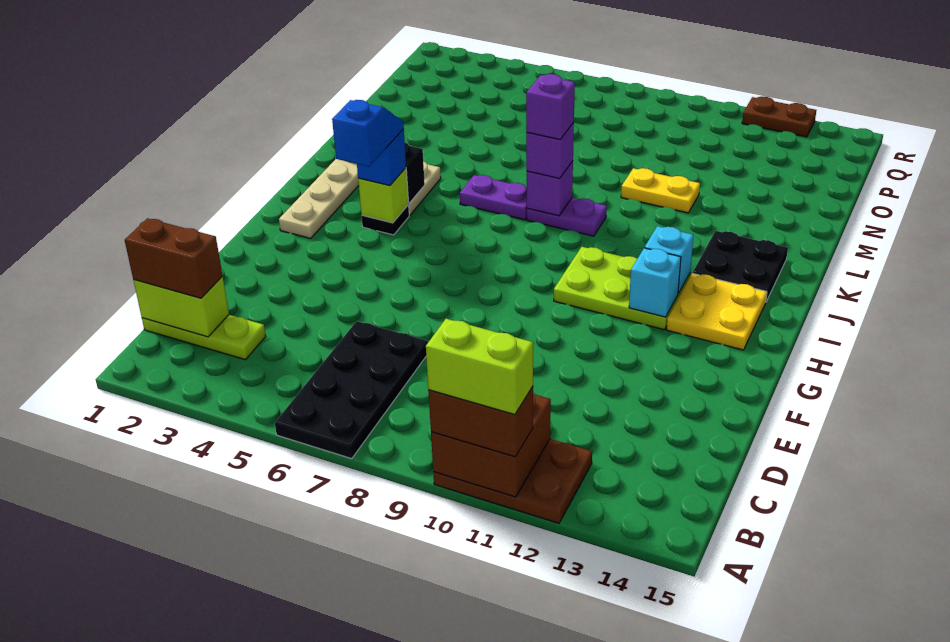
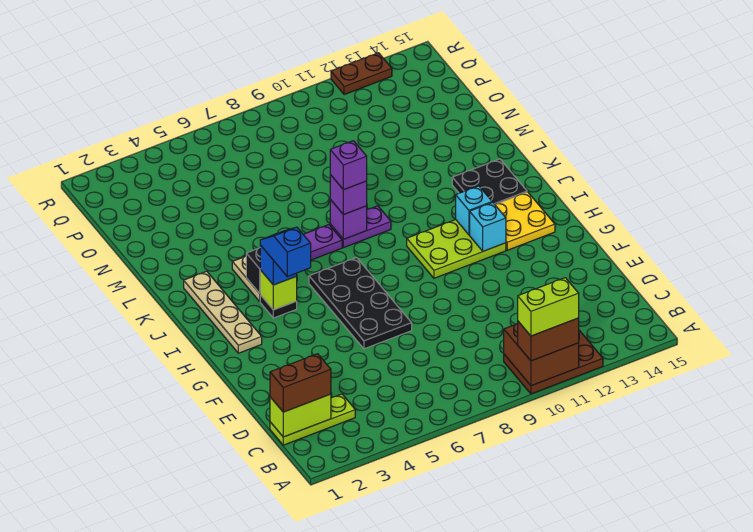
black plate A6:D7 level 1 -> black plate F6:I7 level 1
yellow plate M10:M11 level 1 -> none

